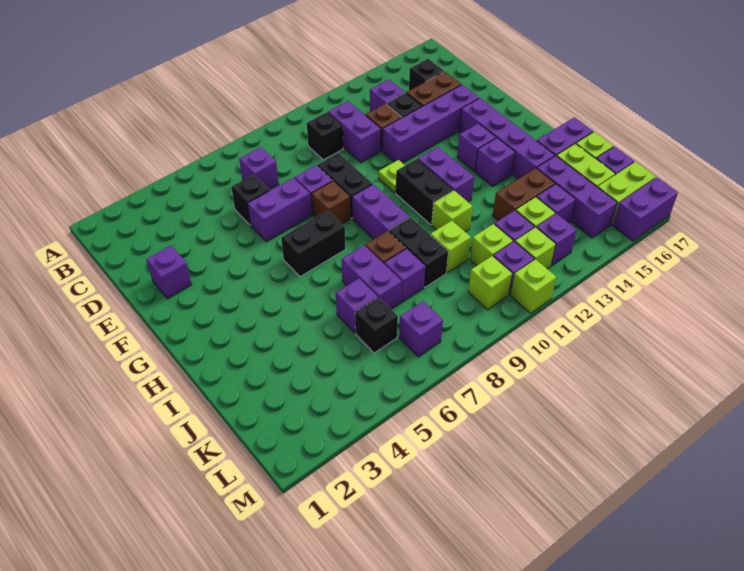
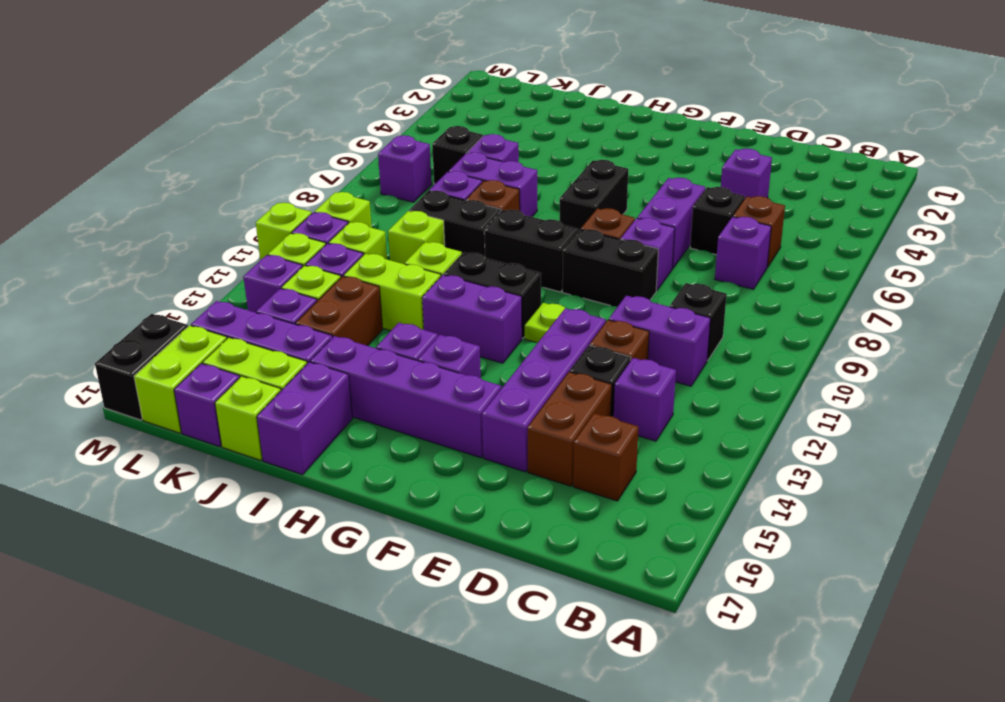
none -> brown brick C6 level 1
black brick C15 level 1 -> brown brick C15 level 1
purple brick E2 level 1 -> purple brick D4 level 1
purple brick G9:H9 level 1 -> black brick G9:H9 level 1
none -> lime brick I12:J12 level 1
purple brick M16:M17 level 1 -> black brick M16:M17 level 1

